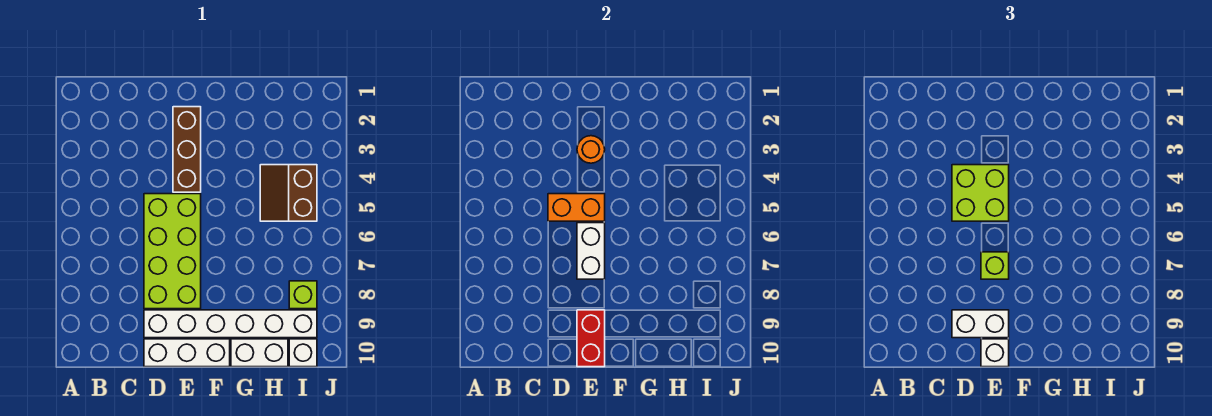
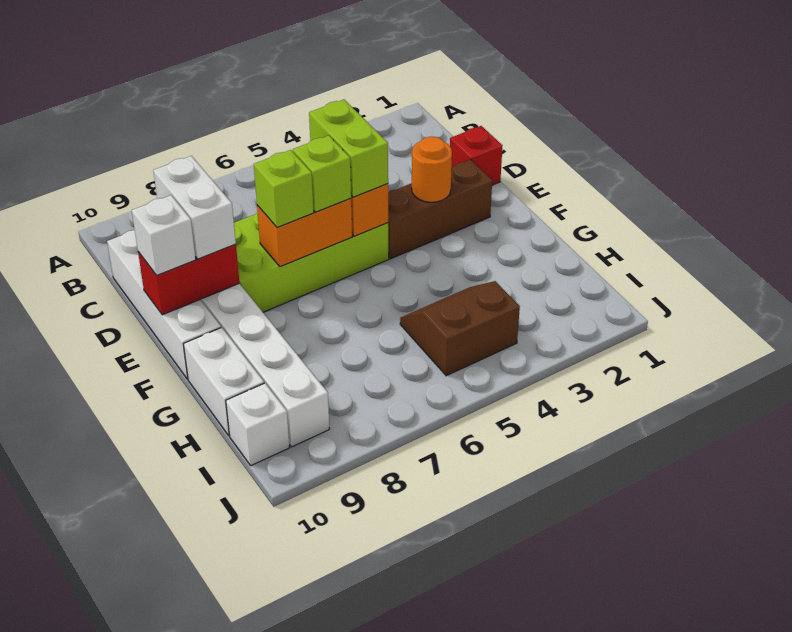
none -> red brick D1 level 1
lime brick D4:E5 level 3 -> lime brick D5:E5 level 3
white brick D10:F10 level 1 -> white brick C10:F10 level 1
white brick E6:E7 level 2 -> orange brick E6:E7 level 2
lime brick I8 level 1 -> lime brick E6 level 3

